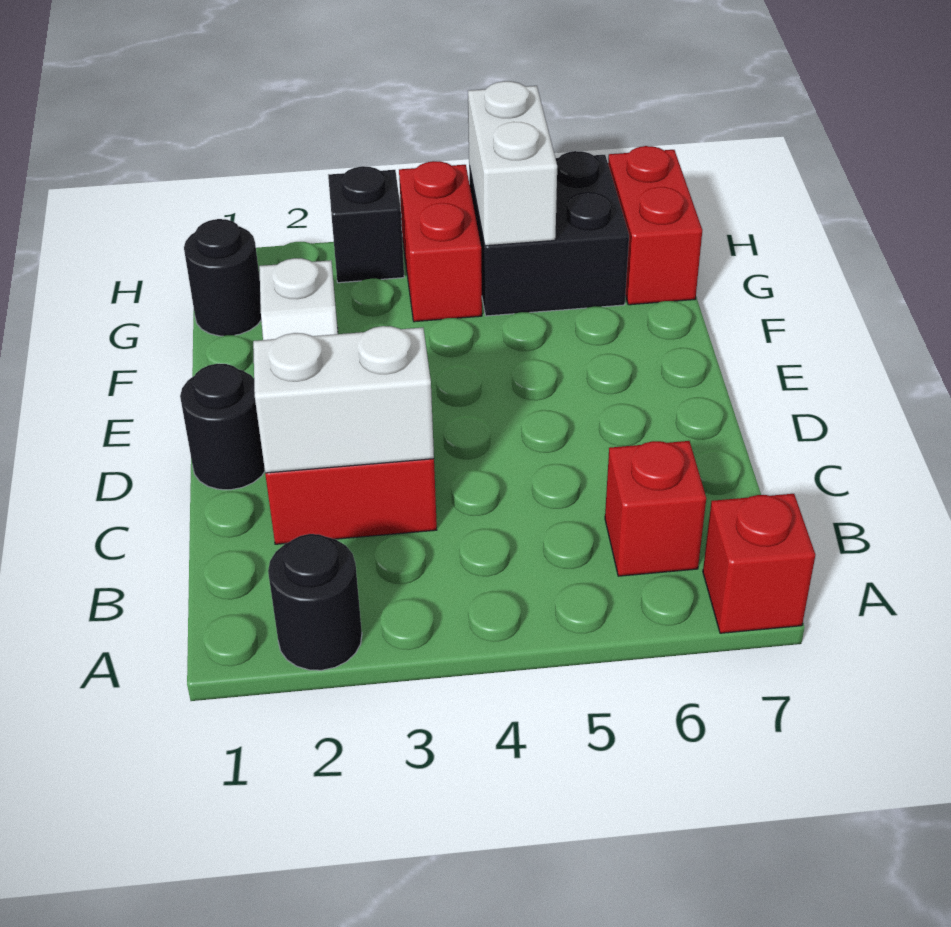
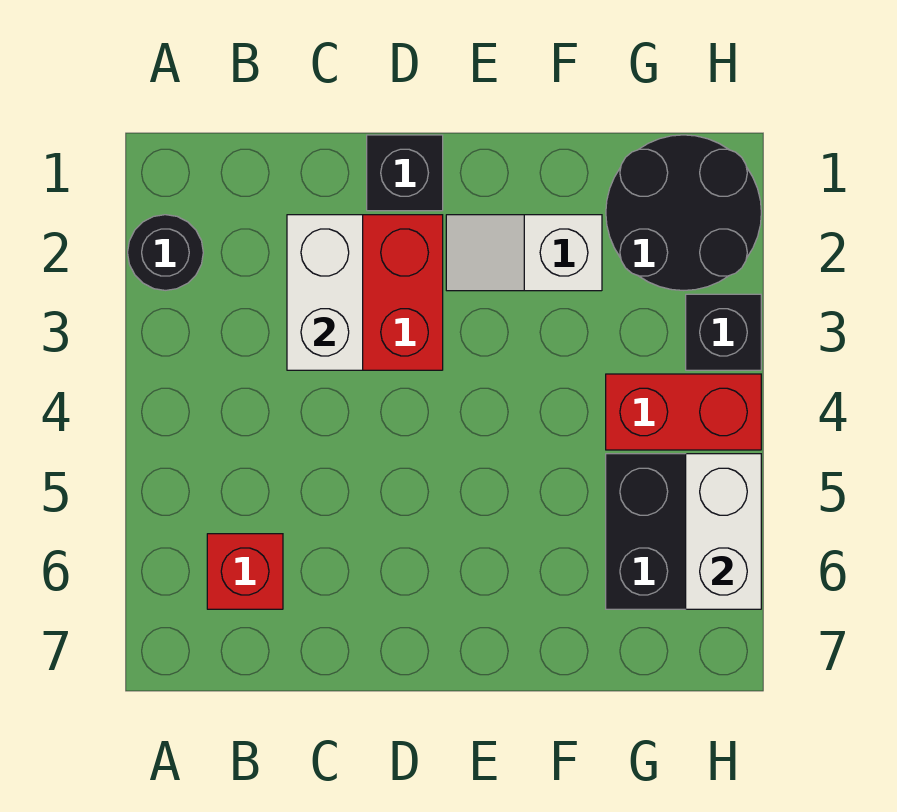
red brick A7 level 1 -> none
black round brick D1 level 1 -> black brick D1 level 1
black round brick G1 level 1 -> black round brick G1:H2 level 1
white brick G5:H5 level 2 -> white brick H5:H6 level 2
red brick G7:H7 level 1 -> none

